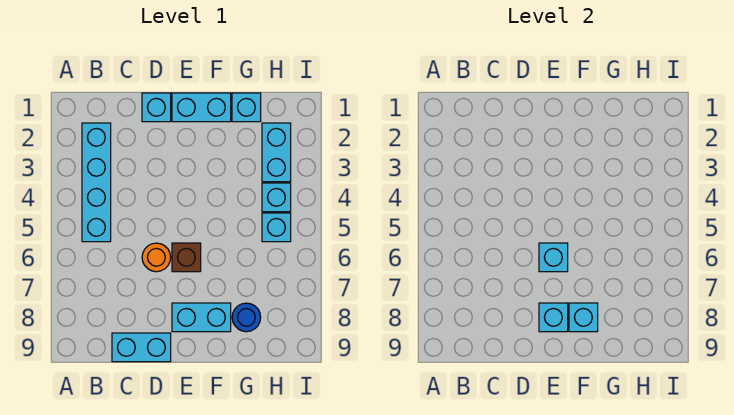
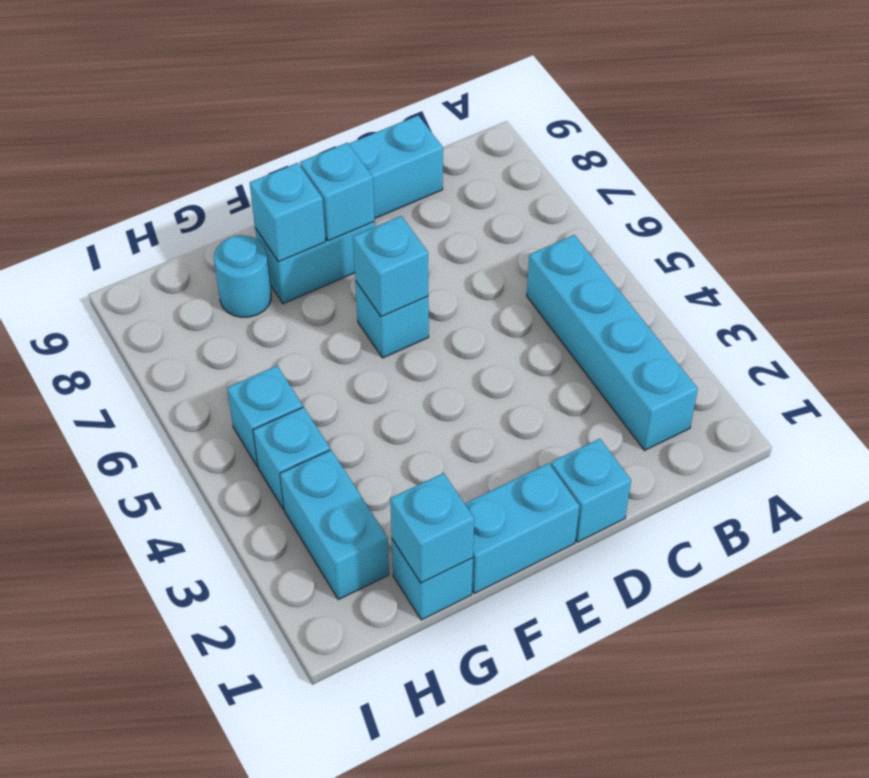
orange round brick D6 level 1 -> none
brown brick E6 level 1 -> cyan brick E6 level 1
none -> cyan brick G1 level 2
blue round brick G8 level 1 -> cyan round brick G8 level 1

